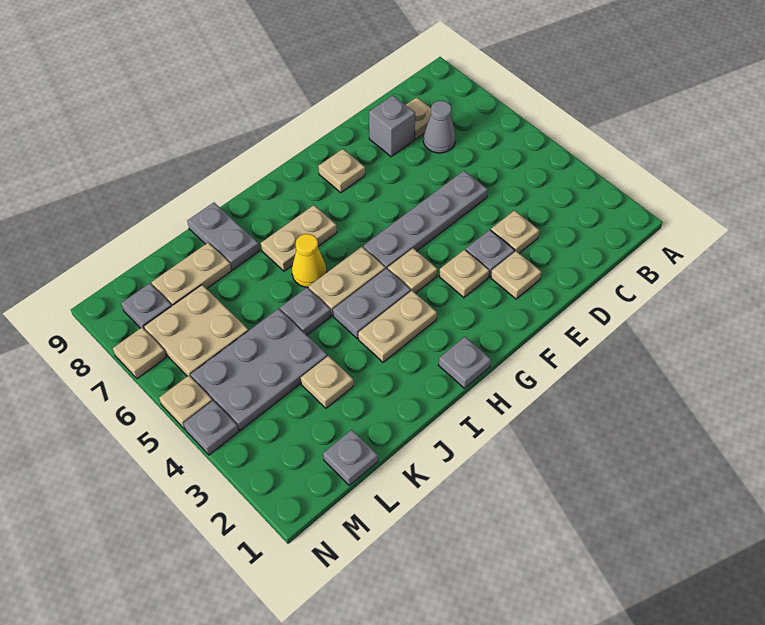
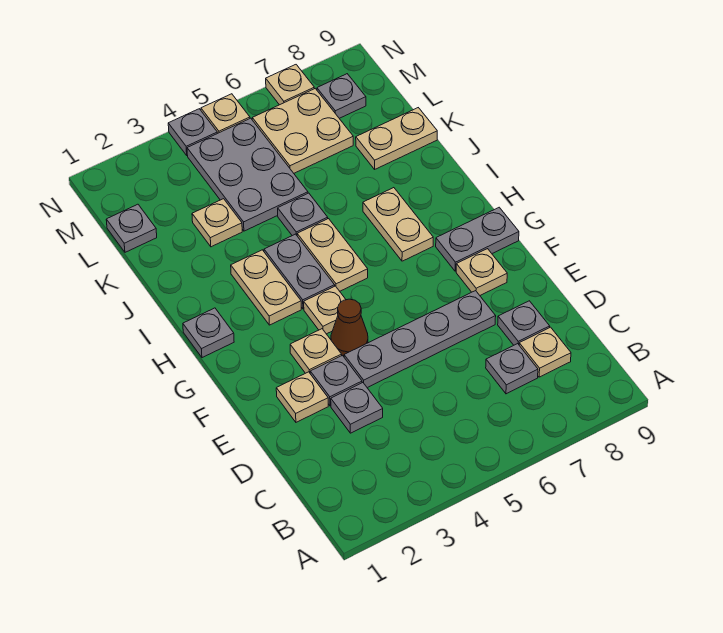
grey cone C7 level 1 -> grey plate C7 level 1
tan plate D3 level 1 -> grey plate D3 level 1
grey plate D5:G5 level 1 -> grey plate E4:E7 level 1
grey brick D8 level 1 -> grey plate D8 level 1
none -> brown cone F4 level 1
yellow cone I6 level 1 -> none
grey plate J8:J9 level 1 -> grey plate G8:G9 level 1
tan plate K8:L8 level 1 -> tan plate K8:K9 level 1

